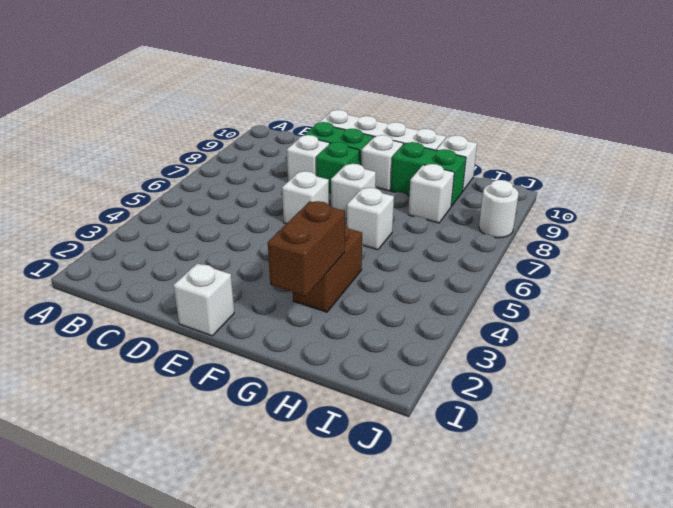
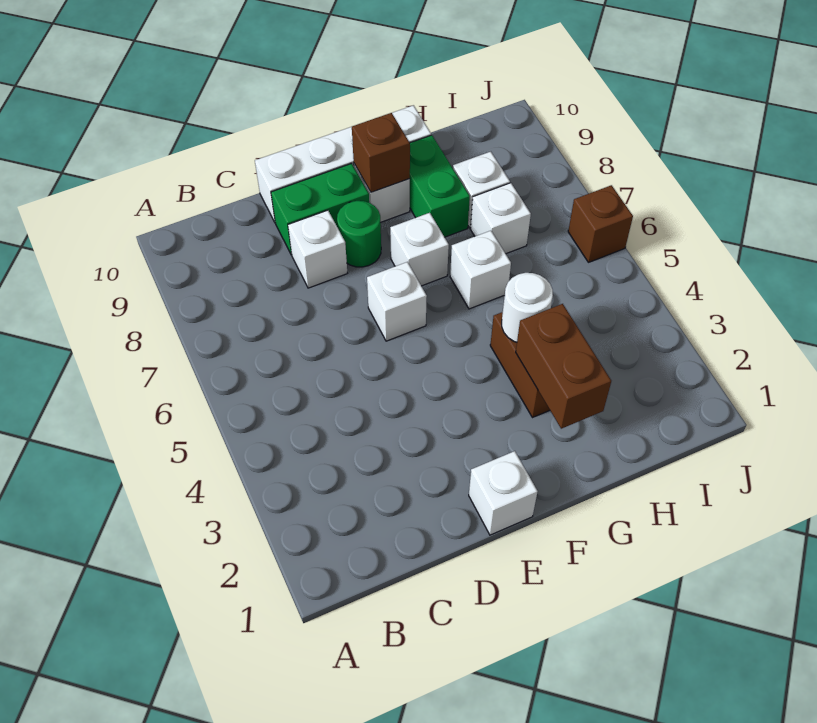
green brick E8 level 1 -> green round brick E8 level 1
none -> brown brick F9 level 2
green brick G9:H9 level 1 -> green brick G8:G9 level 1
white brick H10 level 1 -> white brick H7 level 1
none -> brown brick J6 level 1
white round brick J8 level 1 -> white round brick G4 level 2

